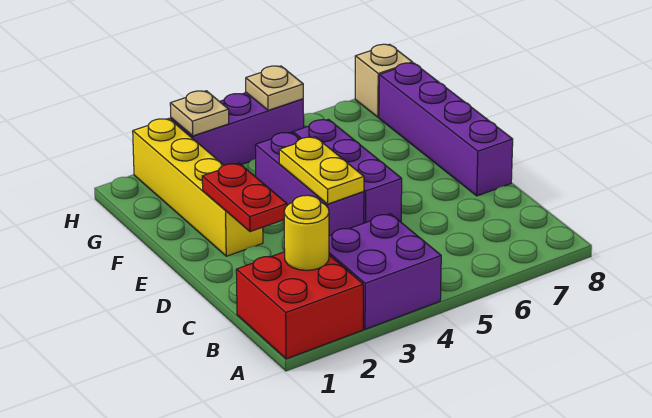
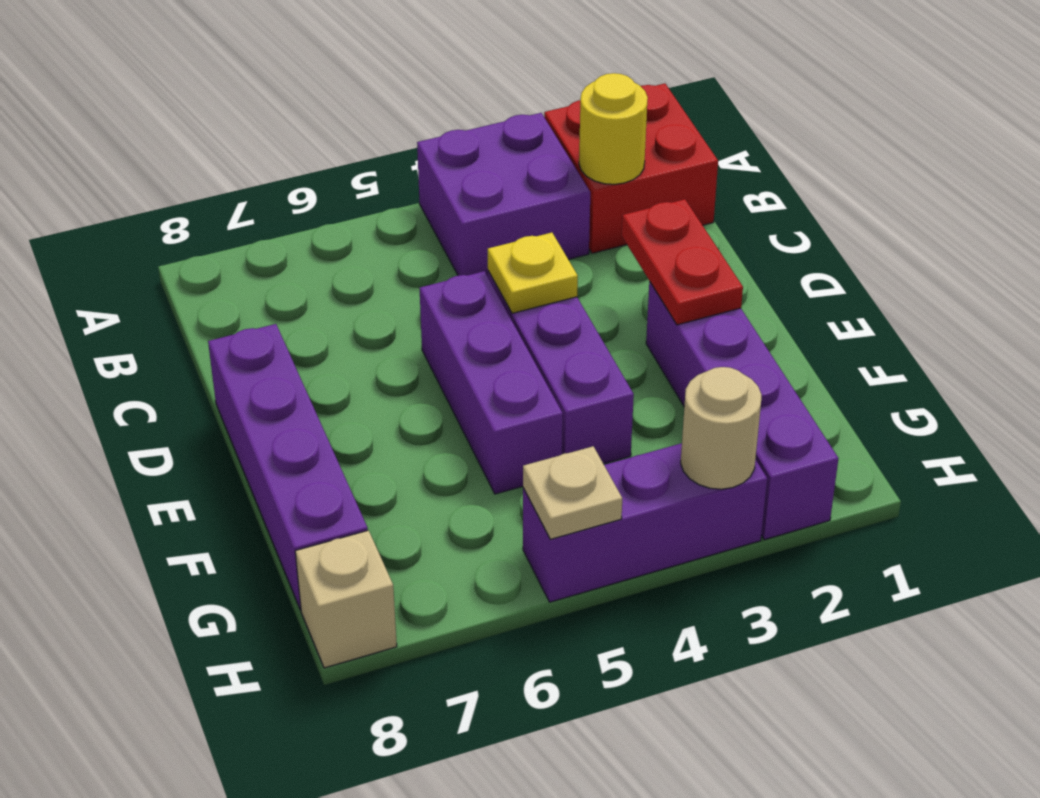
yellow plate D4:E4 level 2 -> yellow plate D4 level 2
yellow brick E2:H2 level 1 -> purple brick E2:H2 level 1
tan plate H3 level 2 -> tan round brick H3 level 2

